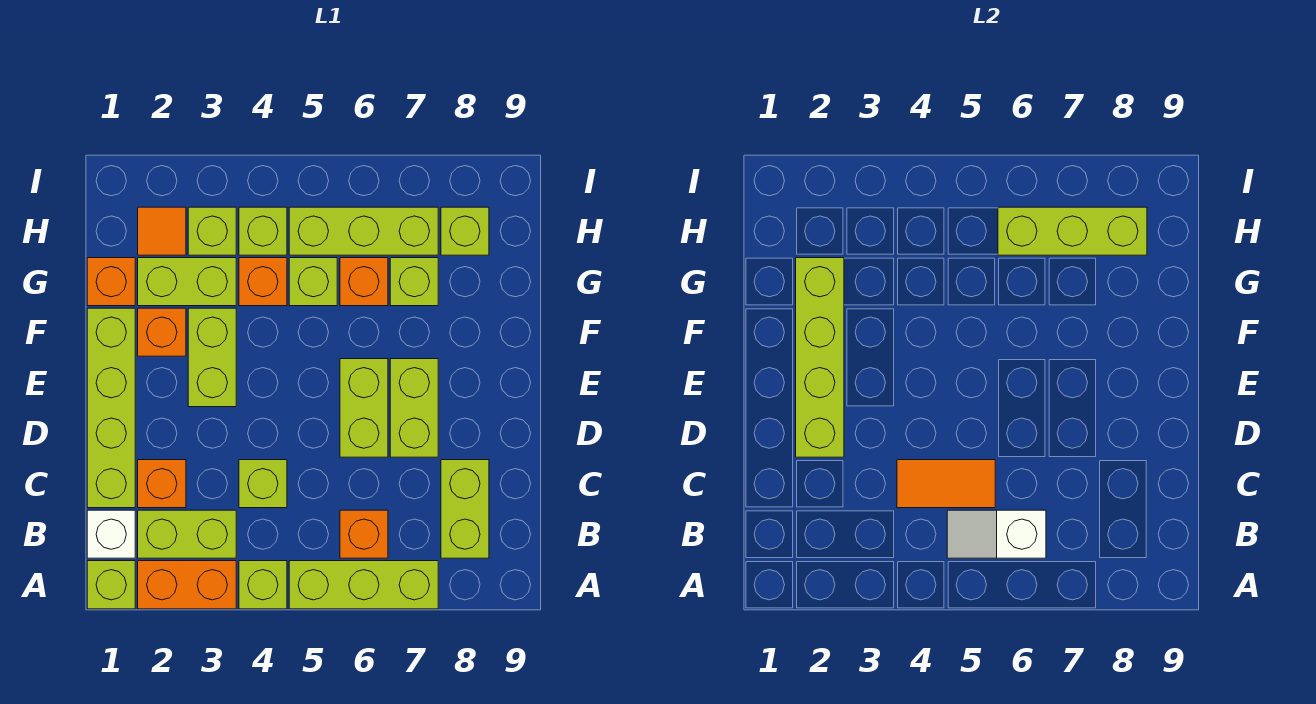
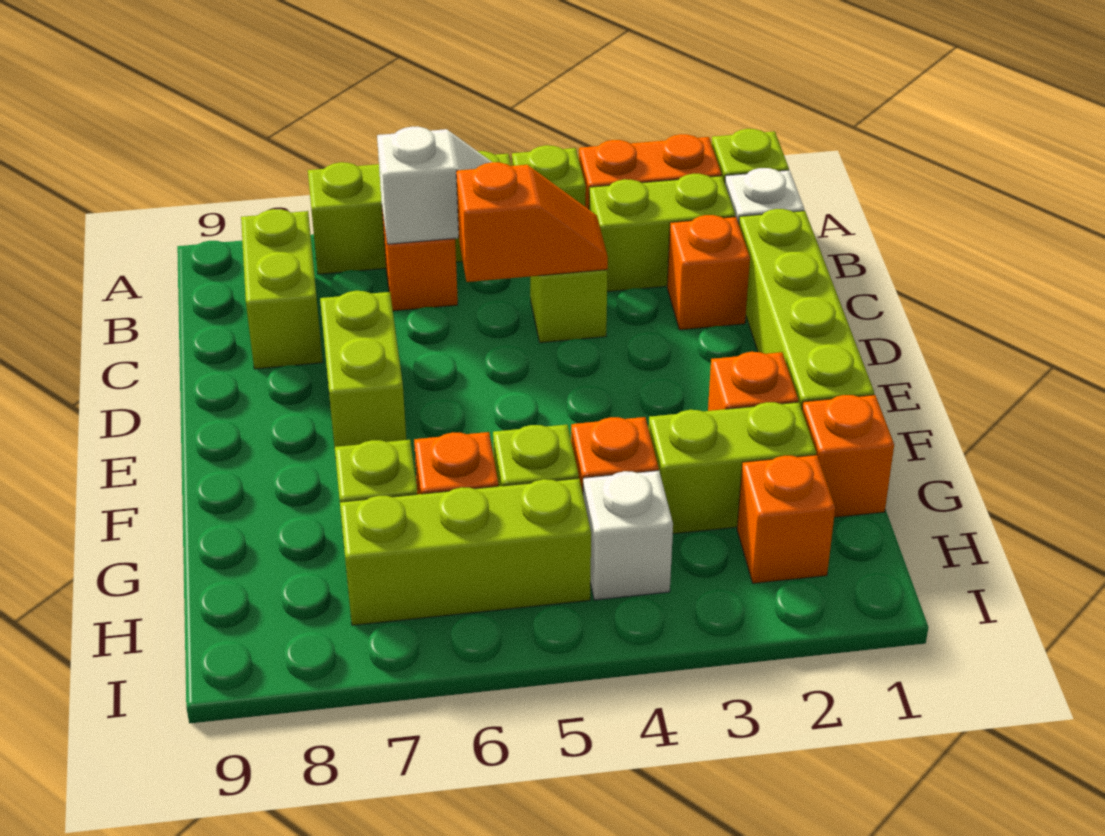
orange tile C4:C5 level 2 -> orange slope C4:C5 level 2 top 5
lime brick D2:G2 level 2 -> none
lime brick D6:E6 level 1 -> none
lime brick E3:F3 level 1 -> none
orange tile H2 level 1 -> orange brick H2 level 1
lime brick H3 level 1 -> none
lime brick H4 level 1 -> white brick H4 level 1
lime brick H6:H8 level 2 -> none
lime brick H8 level 1 -> none

